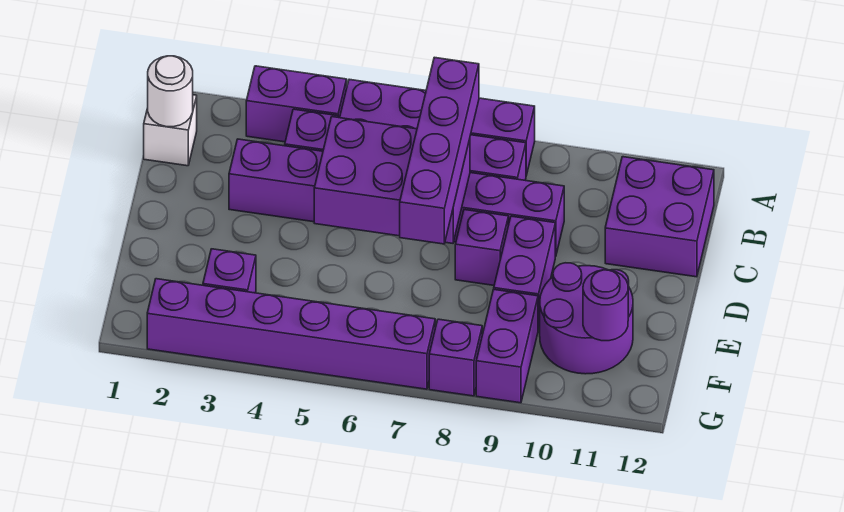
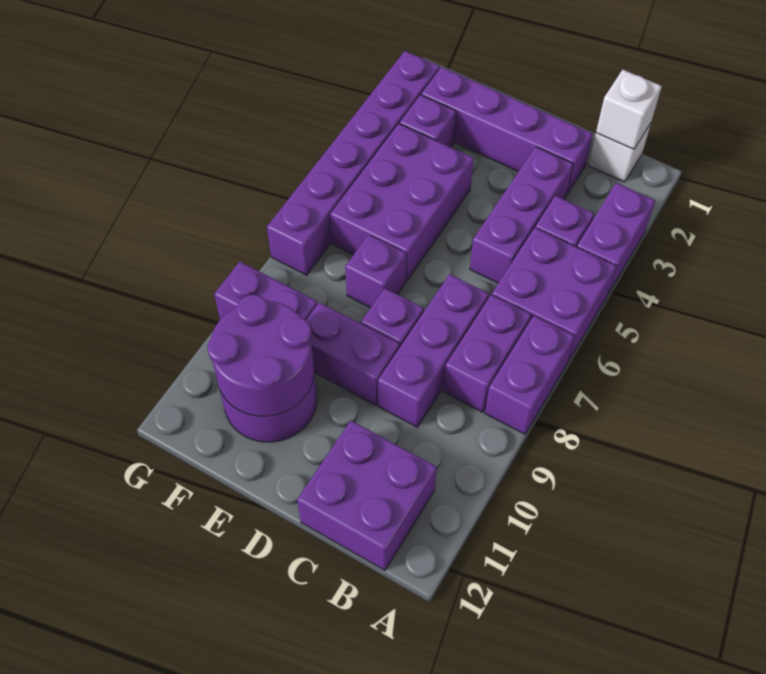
white round brick B1 level 2 -> white brick B1 level 2
purple brick B7:E7 level 3 -> purple brick C2:F2 level 1
purple brick C5:D7 level 2 -> purple brick E4:F6 level 1
purple round brick F11 level 2 -> purple round brick E10:F11 level 2
purple brick G8 level 1 -> purple brick E7 level 1

